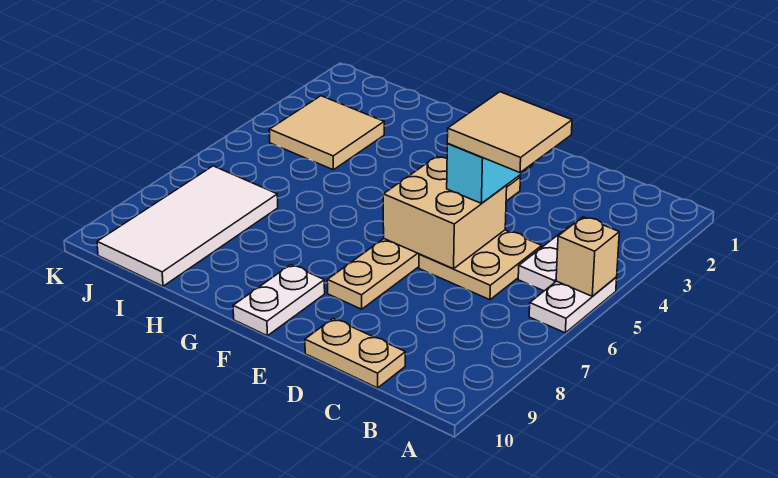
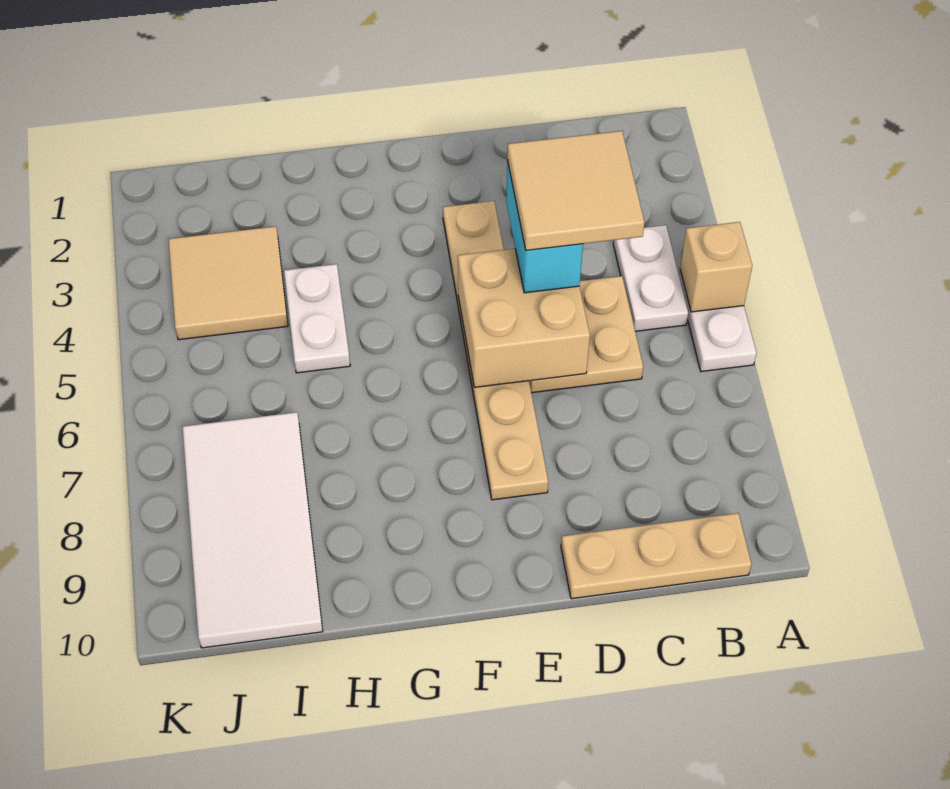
tan plate C10:D10 level 1 -> tan plate B10:D10 level 1
white plate F9:F10 level 1 -> white plate H4:H5 level 1

